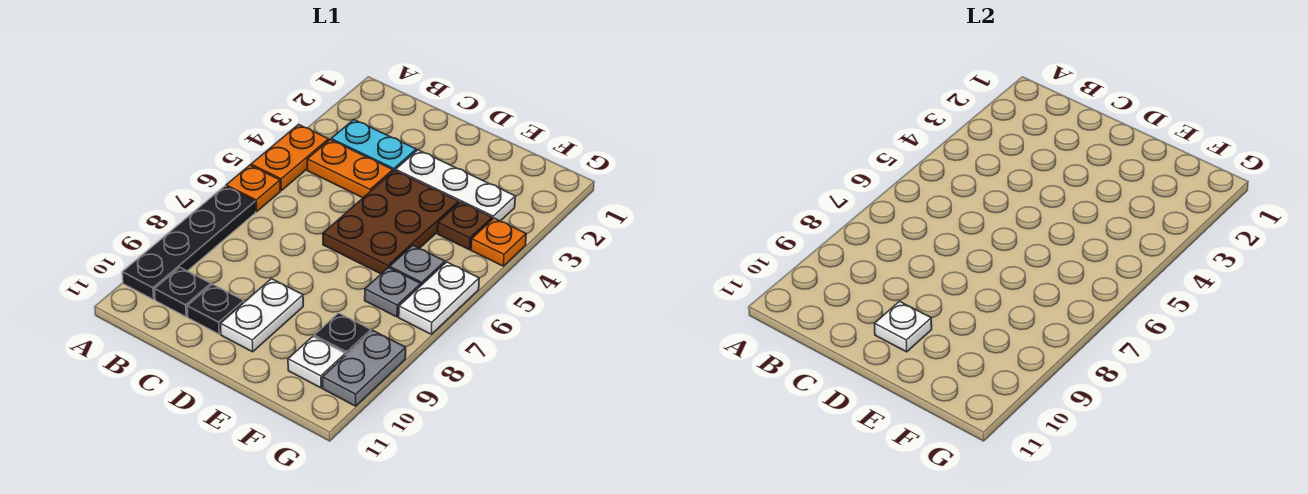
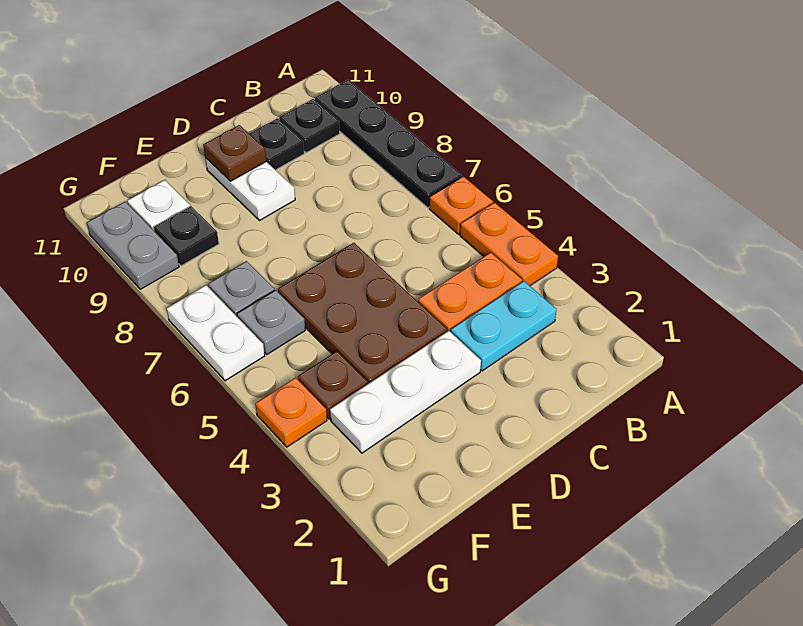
white plate D10 level 2 -> brown plate D10 level 2

